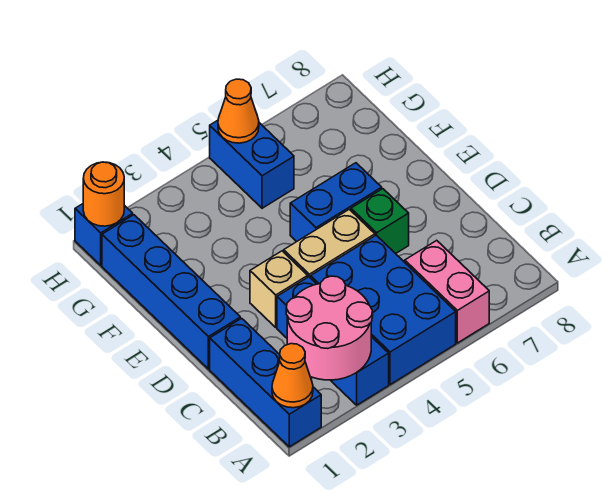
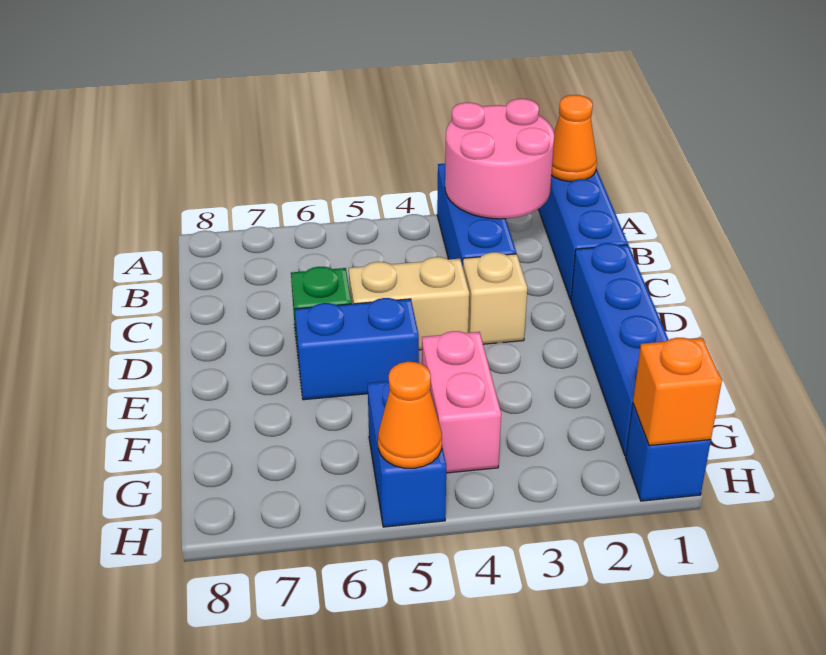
blue brick A4:C5 level 1 -> none
pink brick A6:B6 level 1 -> pink brick F4:G4 level 1
orange round brick H1 level 2 -> orange brick H1 level 2

